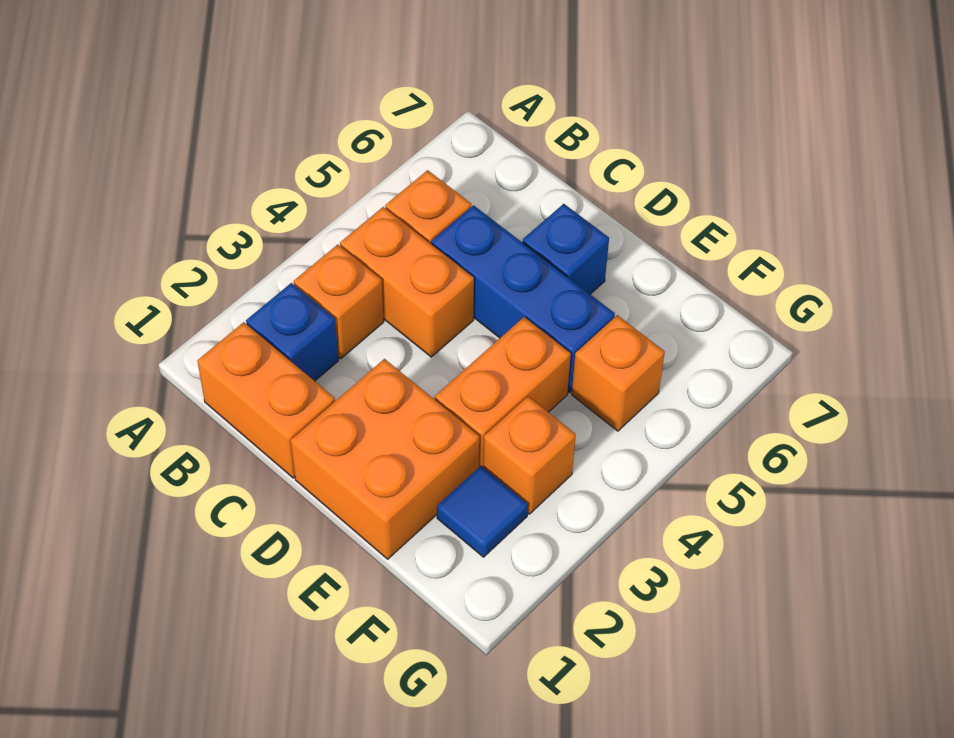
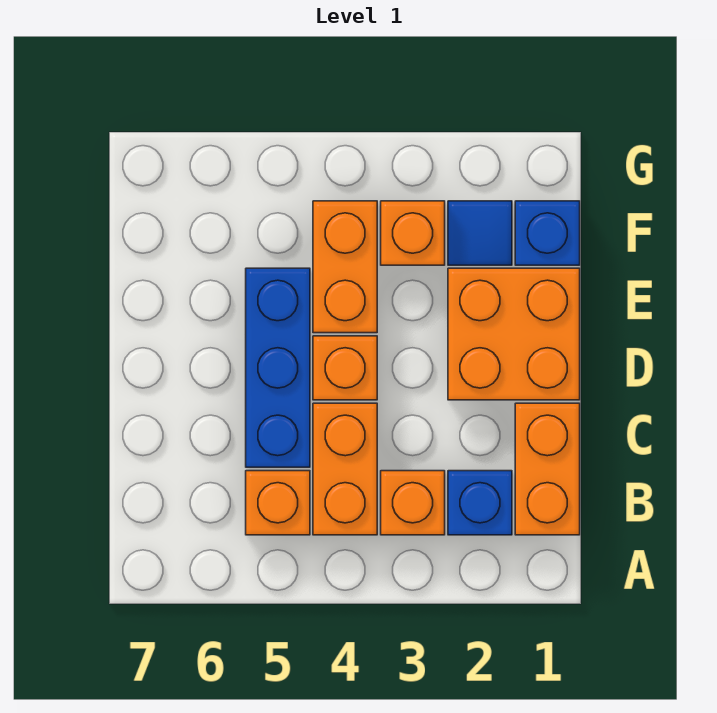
blue brick D6 level 1 -> blue brick F1 level 1
orange brick E3:E4 level 1 -> orange brick E4:F4 level 1
orange brick F5 level 1 -> orange brick D4 level 1

